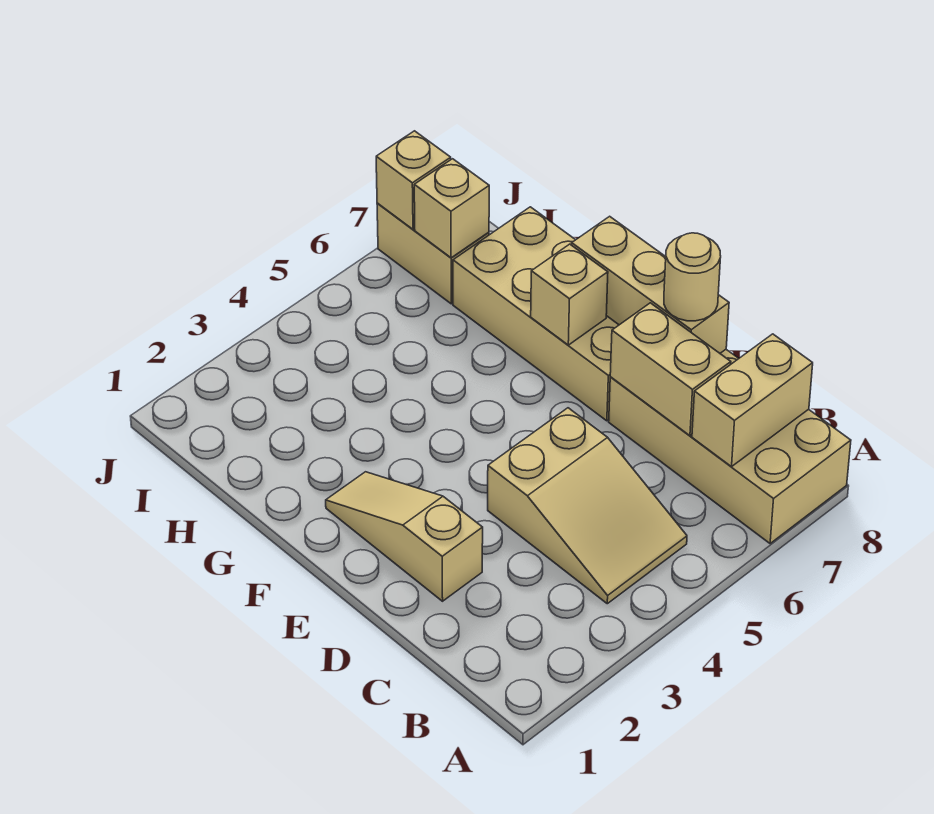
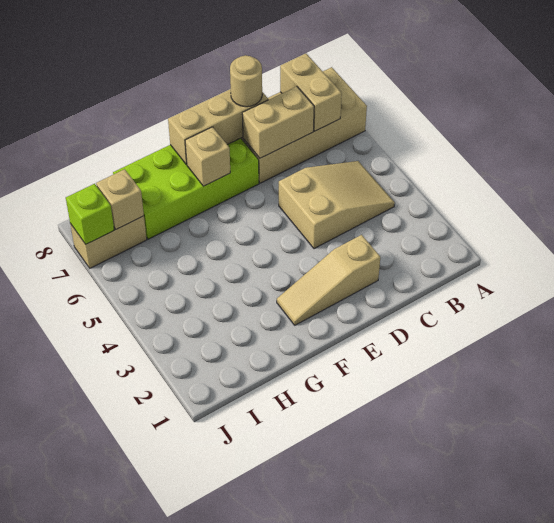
tan brick E7:H8 level 1 -> lime brick E7:H8 level 1
tan brick J7 level 2 -> lime brick J7 level 2

